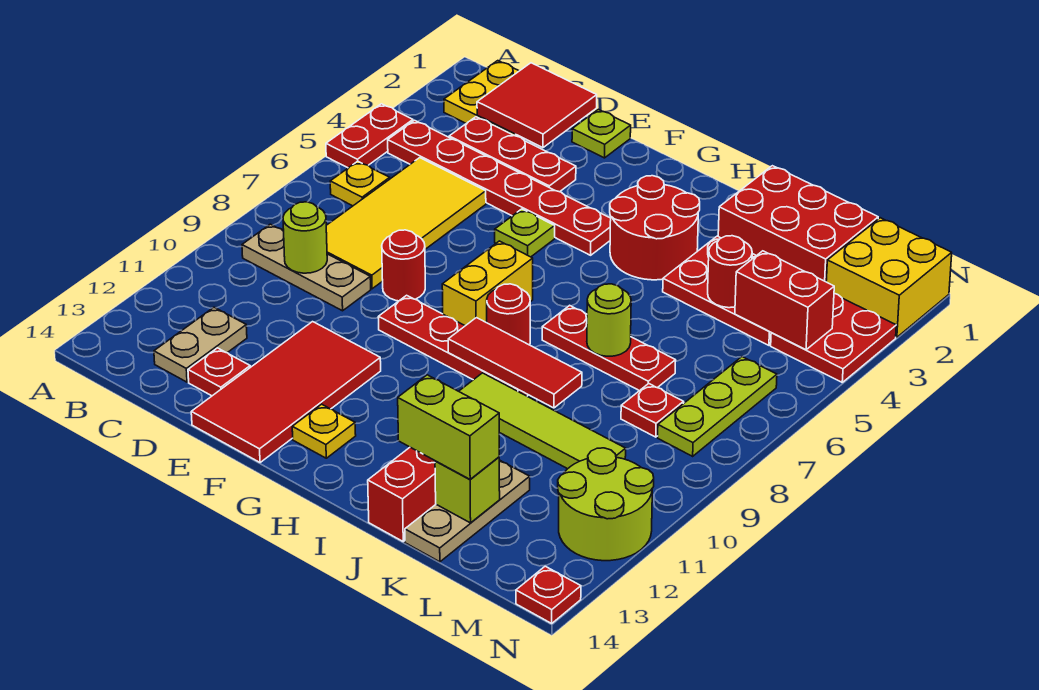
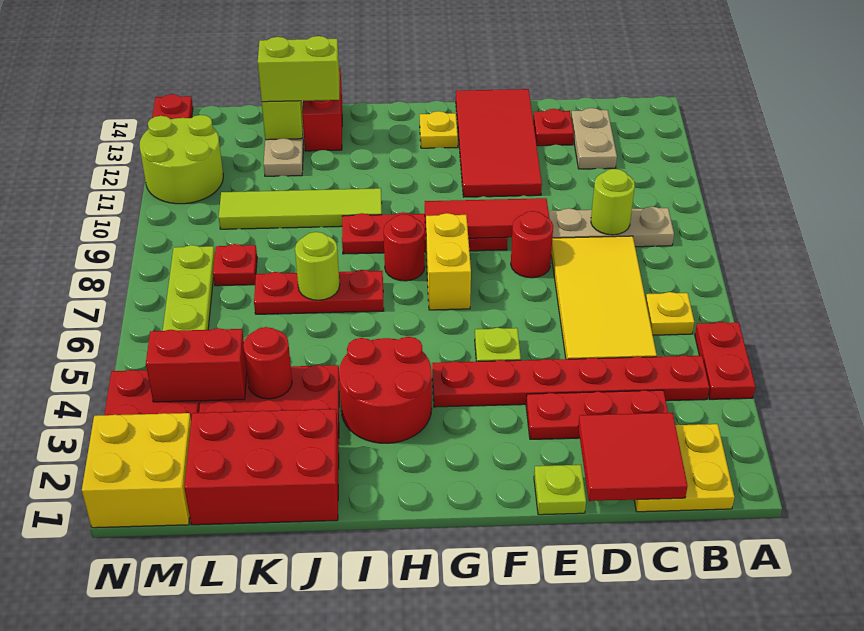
red tile H9:J9 level 2 -> red tile E9:G9 level 2

